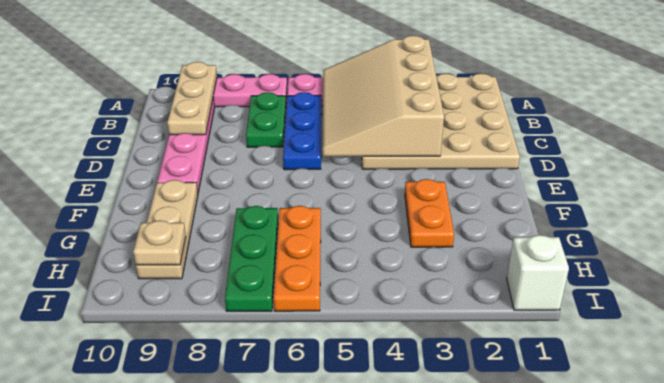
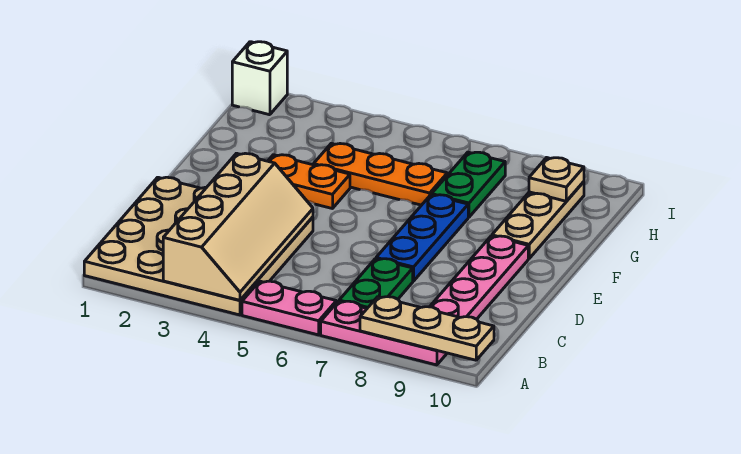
tan slope A3:D5 level 2 top 3 -> tan slope A3:D4 level 2 top 3
tan plate A9:C9 level 2 -> tan plate A8:A10 level 2
blue plate B6:D6 level 1 -> blue plate D7:F7 level 1
orange plate F3:G3 level 1 -> orange plate F3:F4 level 1
orange plate G6:I6 level 1 -> orange plate G4:G6 level 1
green plate G7:I7 level 1 -> green plate G7:H7 level 1

